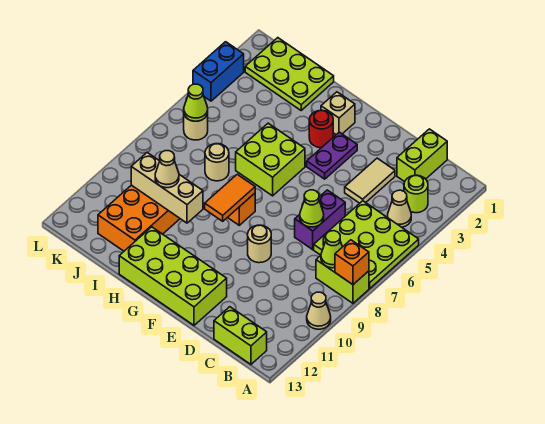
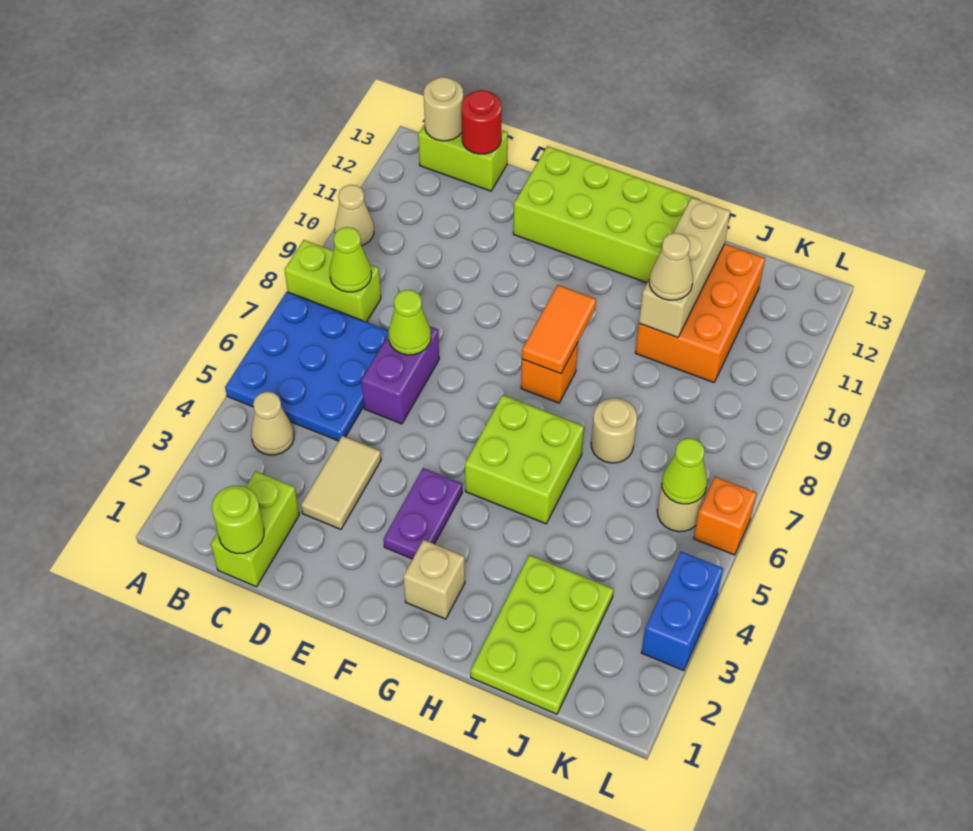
lime plate A5:C7 level 1 -> blue plate A5:C7 level 1
orange brick A8 level 2 -> orange brick L6 level 1
lime round brick B3 level 1 -> lime round brick C1 level 2
tan round brick E9 level 1 -> tan round brick B13 level 2
red round brick G3 level 1 -> red round brick C13 level 2
tan brick H10:J10 level 2 -> tan brick I10:I12 level 2
lime plate I1:K2 level 1 -> lime plate I1:J3 level 1

